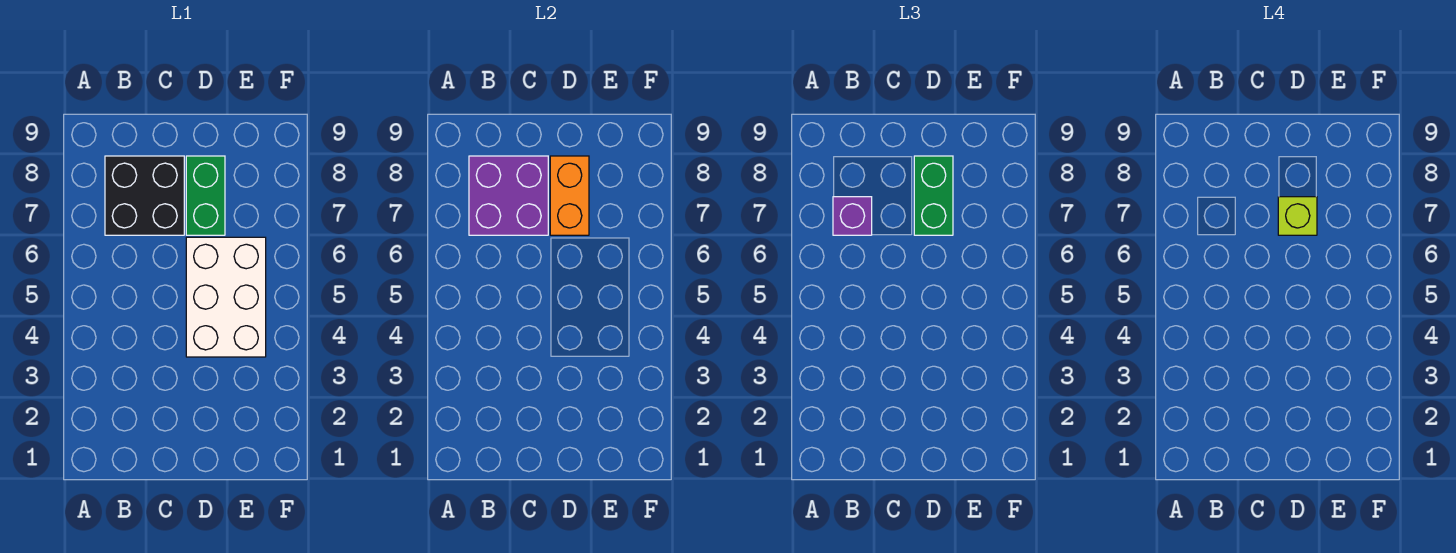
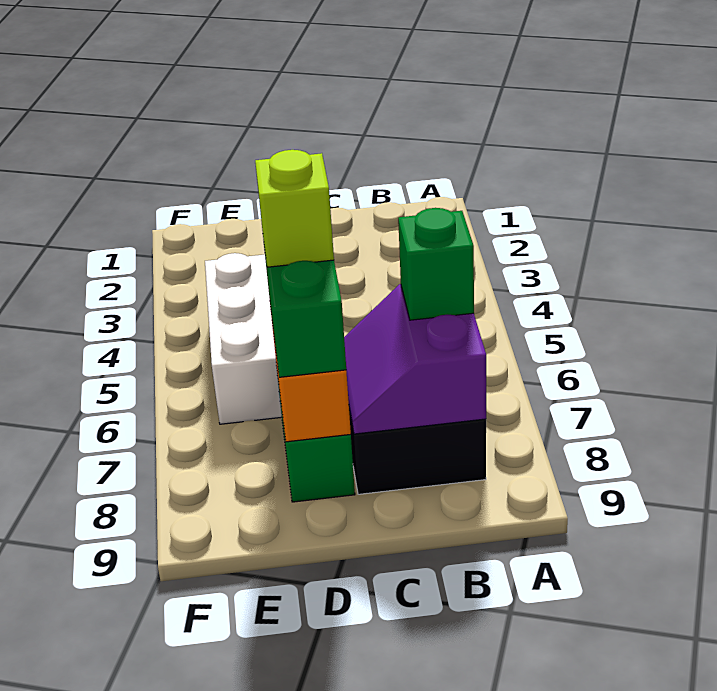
purple brick B7:C8 level 2 -> purple slope B7:C8 level 2 top B
purple brick B7 level 3 -> green brick B7 level 3

